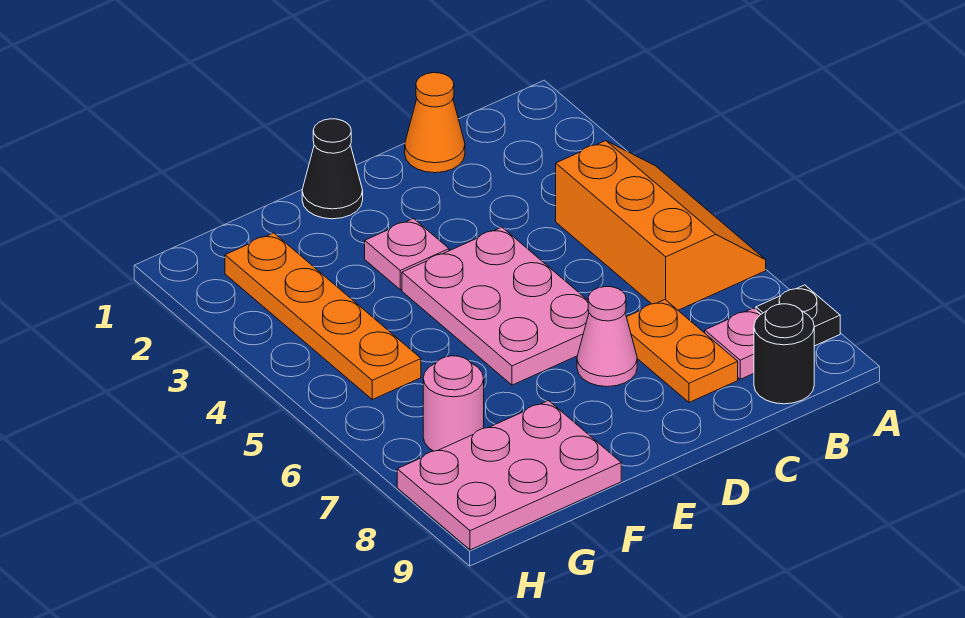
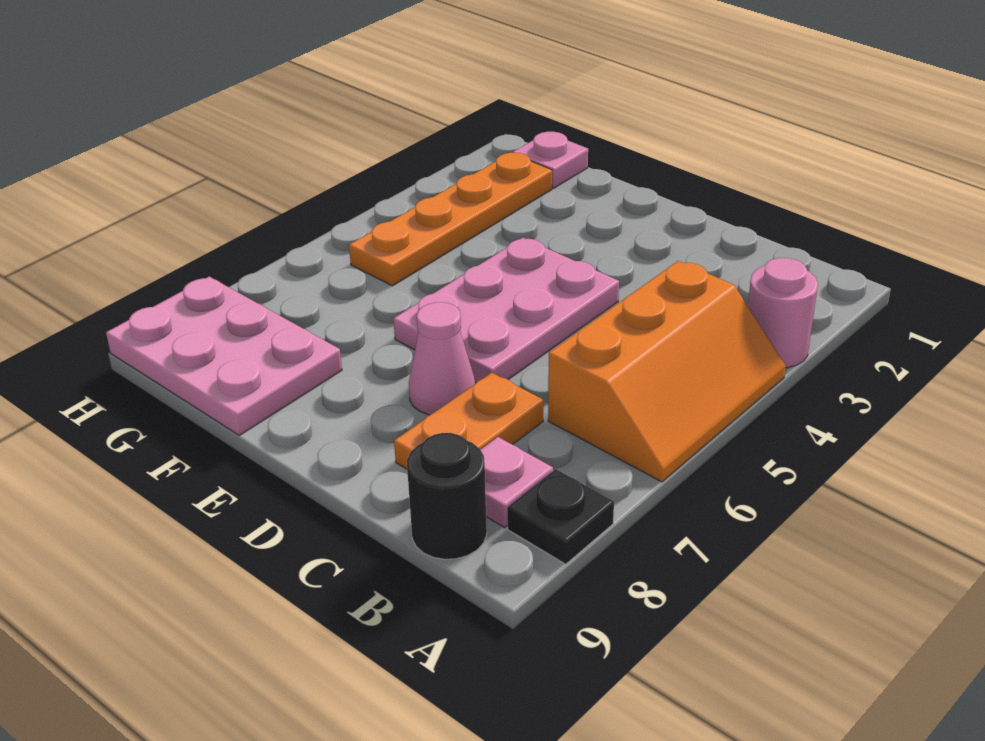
orange cone C1 level 1 -> none
black cone E1 level 1 -> none
pink plate E3 level 1 -> pink plate G1 level 1
pink round brick G7 level 1 -> pink round brick A3 level 1

